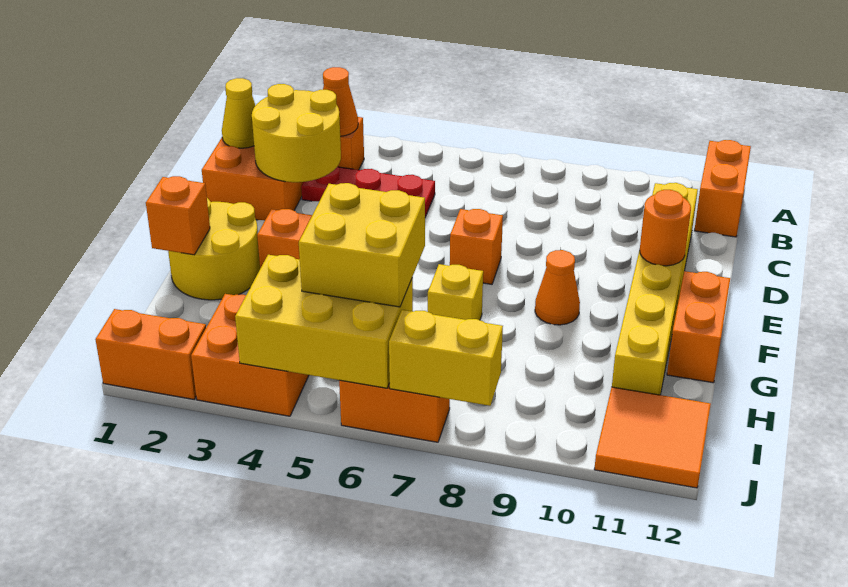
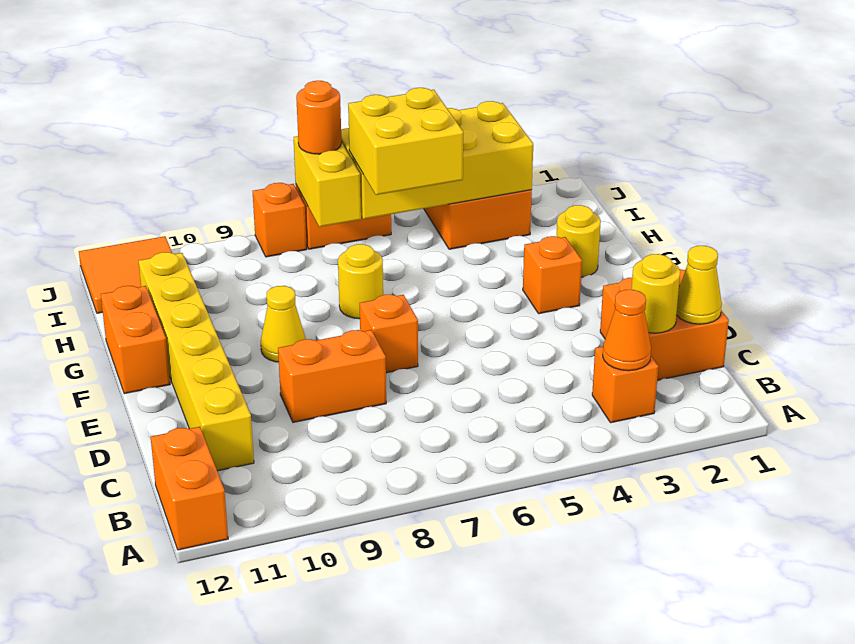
yellow round brick C2:D3 level 2 -> yellow round brick C2 level 2
red plate C3:C5 level 1 -> none
orange round brick E11 level 2 -> orange round brick J7 level 3
yellow round brick F1:G2 level 1 -> yellow round brick G2 level 1
orange cone F9 level 1 -> yellow cone F9 level 1
orange brick G1 level 2 -> orange brick J8 level 1
yellow brick G7 level 1 -> yellow round brick G7 level 1
yellow brick I4:J6 level 2 -> yellow brick I3:J6 level 2
orange brick J1:J2 level 1 -> orange brick D8:D9 level 1
yellow brick J7:J8 level 2 -> yellow brick I7:J7 level 2

